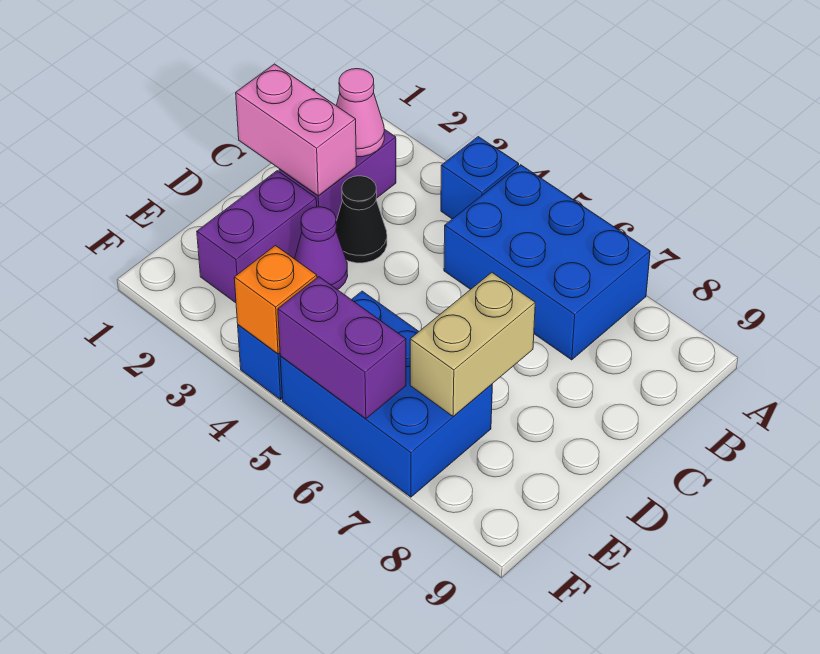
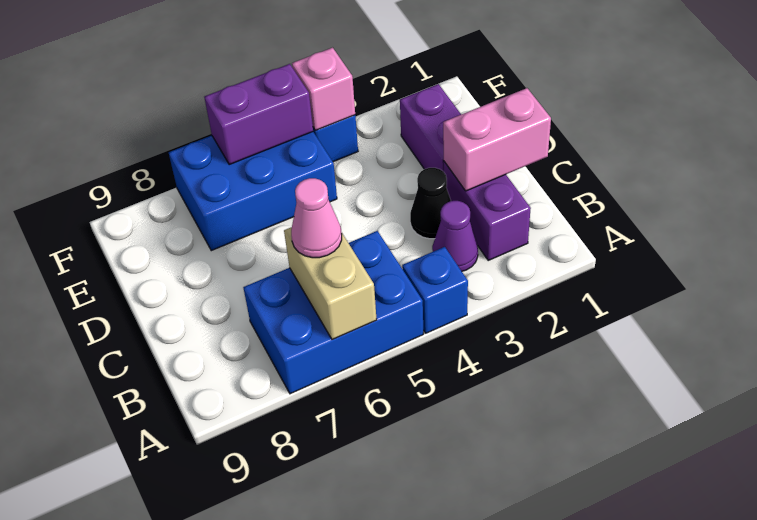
pink cone B2 level 2 -> pink cone B6 level 3
purple cone D3 level 1 -> purple cone B3 level 1
tan brick D7:E7 level 2 -> tan brick A6:B6 level 2
orange brick F4 level 2 -> pink brick F4 level 2

